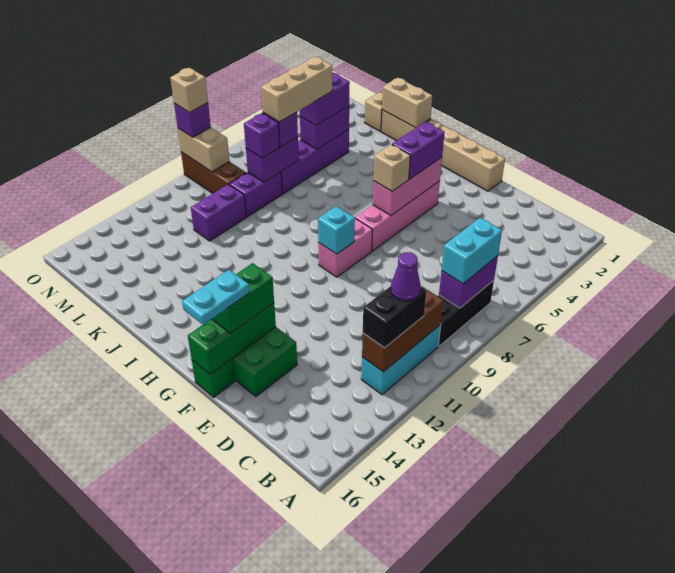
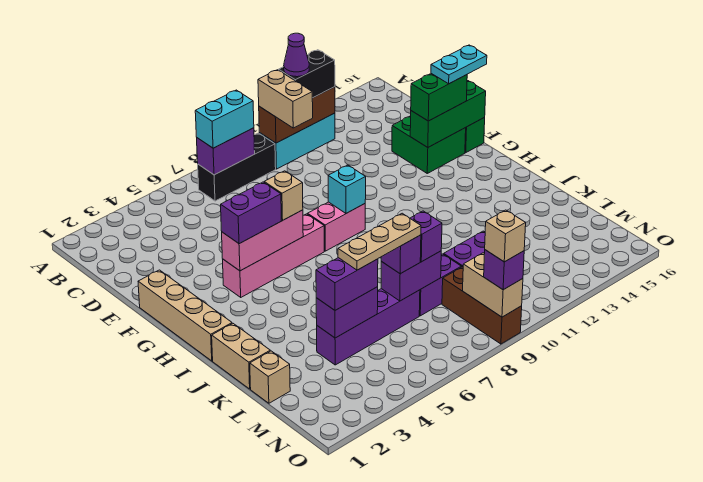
tan brick J1:K1 level 2 -> tan brick B10:C10 level 3
tan brick L5:L7 level 4 -> tan plate L5:L7 level 4

